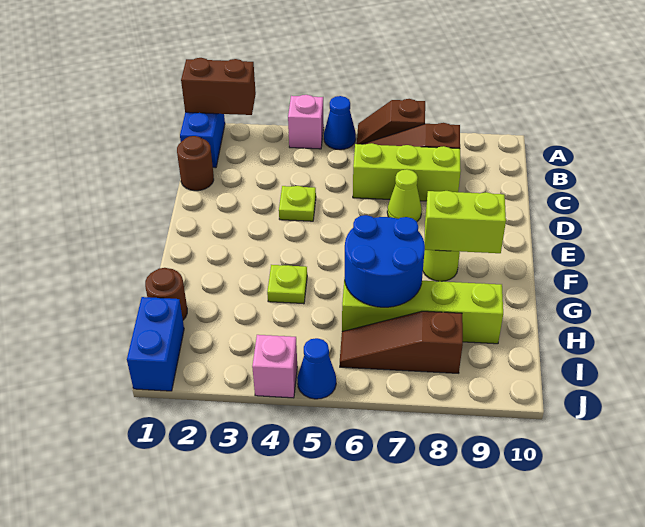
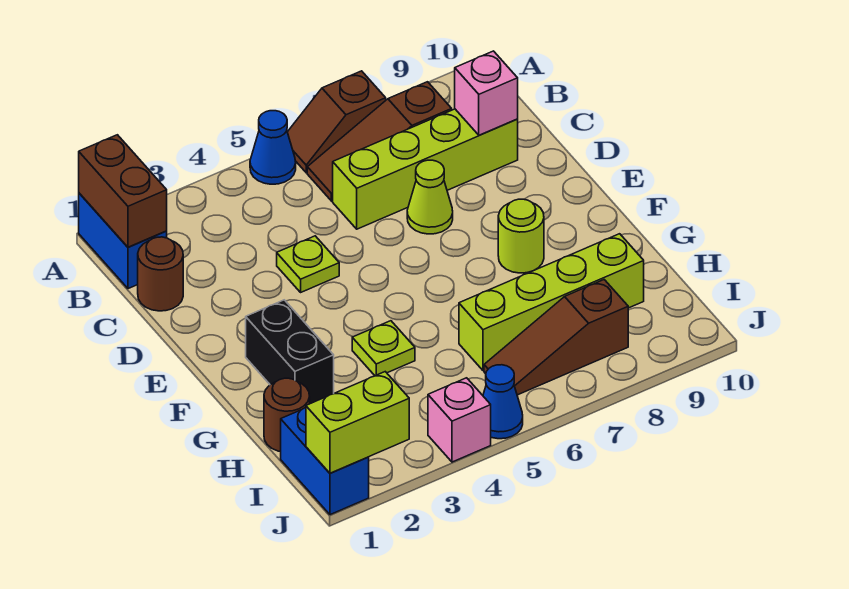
brown brick A1:A2 level 2 -> brown brick A1:B1 level 2
pink brick A4 level 1 -> pink brick C9 level 2
lime brick C6:C8 level 1 -> lime brick C6:C9 level 1
none -> black brick F2:G2 level 1
lime brick F8:F9 level 2 -> lime brick J1:J2 level 2
blue round brick G6:H7 level 2 -> none

